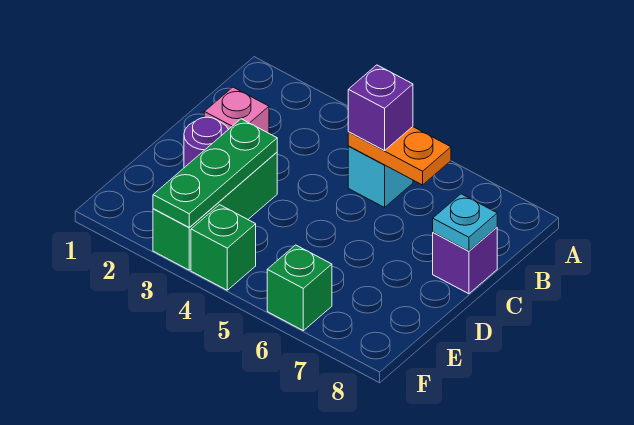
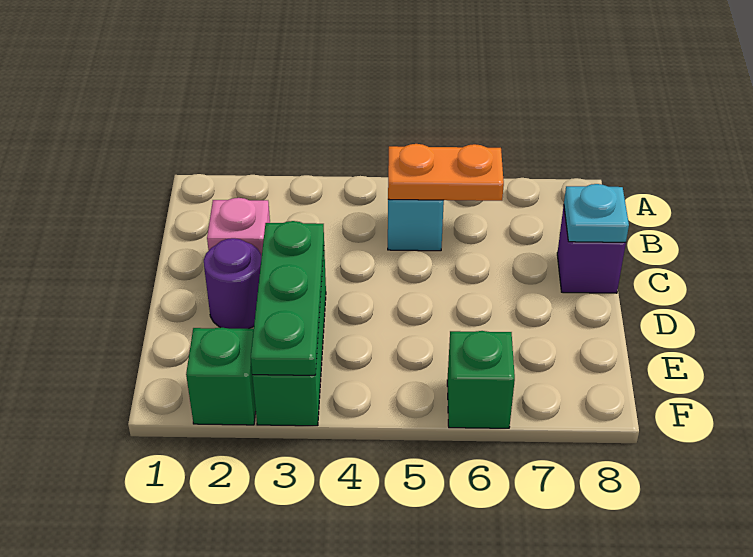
purple brick B5 level 3 -> none
green brick F4 level 1 -> green brick F2 level 1

